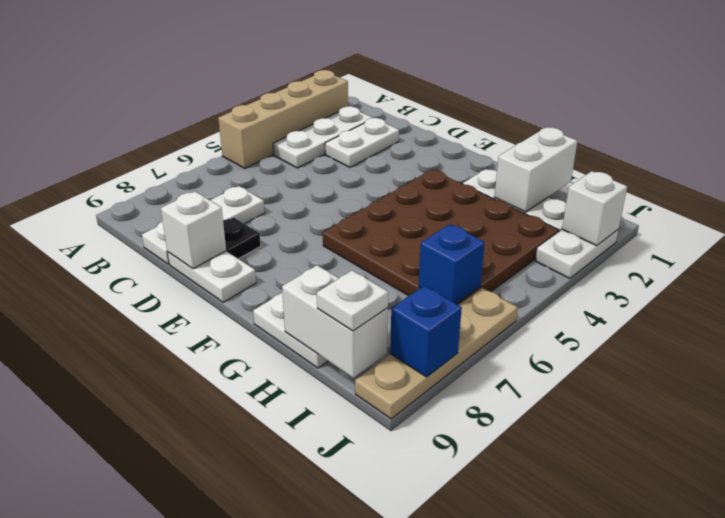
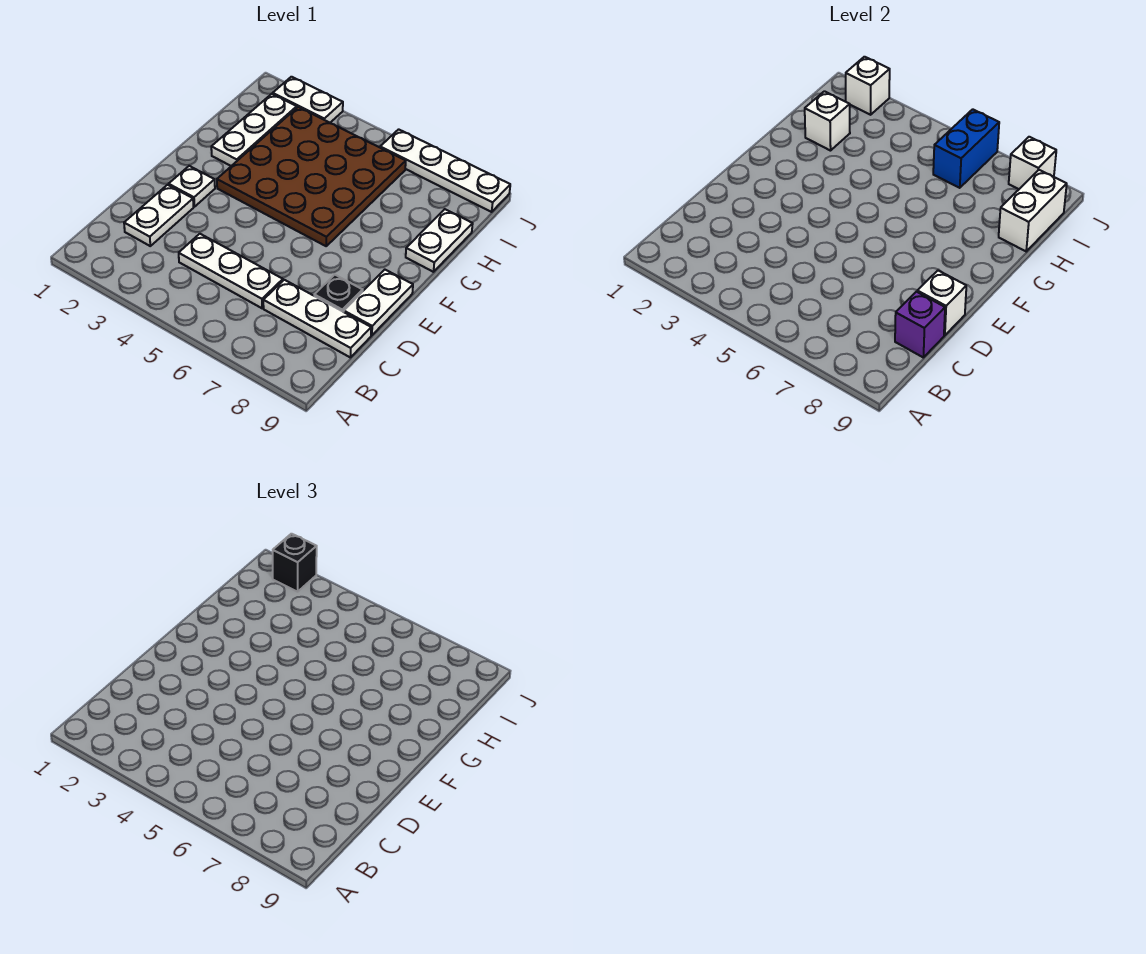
tan brick A2:A5 level 1 -> none
white plate B2:B4 level 1 -> white plate C4:C6 level 1
white plate C2:C3 level 1 -> white plate C2:D2 level 1
none -> purple brick C9 level 2
white brick H1:H2 level 2 -> white brick H2 level 2
blue brick I6 level 2 -> blue brick I6:J6 level 2
white plate I9 level 3 -> white plate E2 level 1
none -> black brick J2 level 3
tan plate J6:J9 level 1 -> white plate J6:J9 level 1
blue brick J8 level 2 -> white brick J8 level 2

